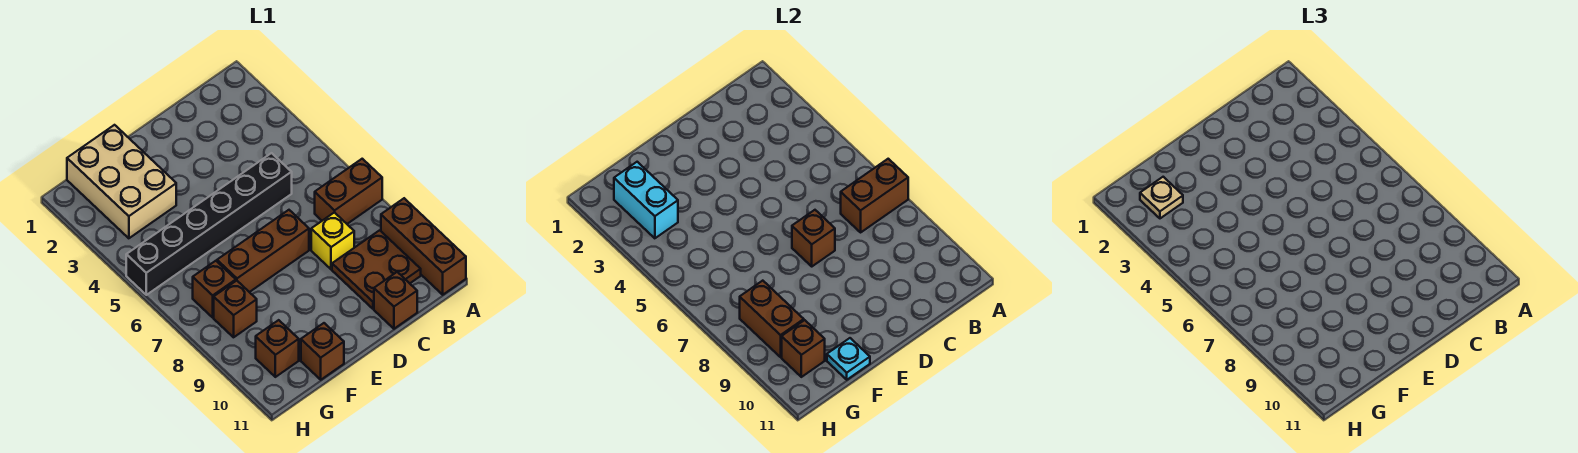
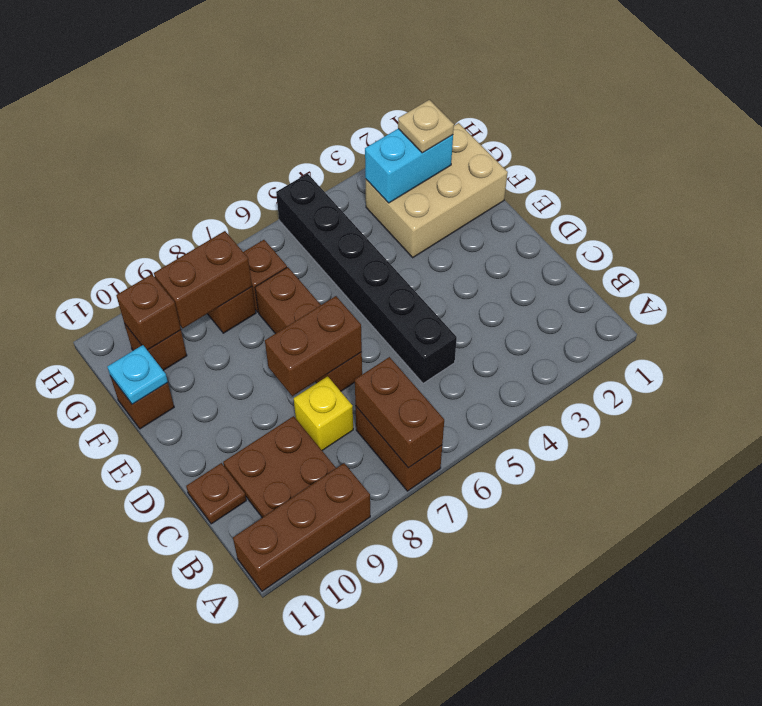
brown brick C11 level 1 -> brown plate C11 level 1
brown brick D7 level 2 -> brown brick D7:D8 level 2

